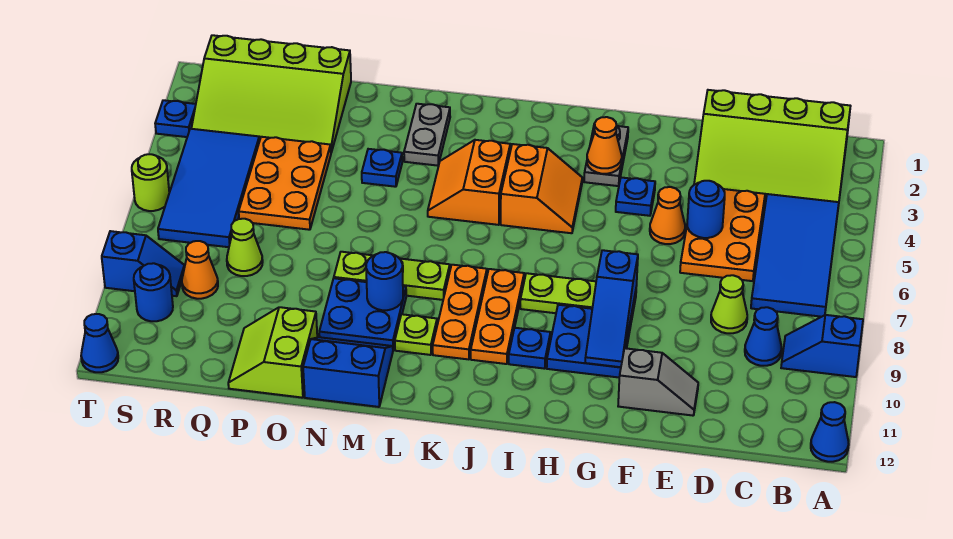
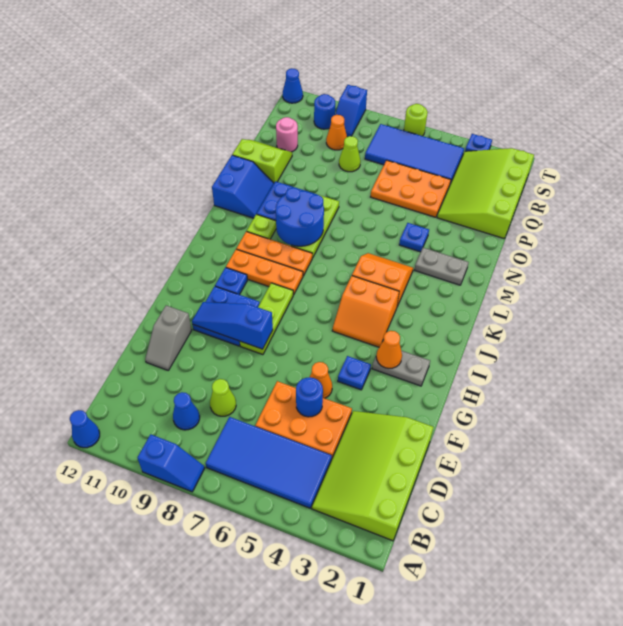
blue slope A9:B9 level 1 top A -> blue slope A8:A9 level 1 top 9
blue round brick M9 level 2 -> blue round brick L8:M9 level 2
none -> pink round brick Q11 level 1

